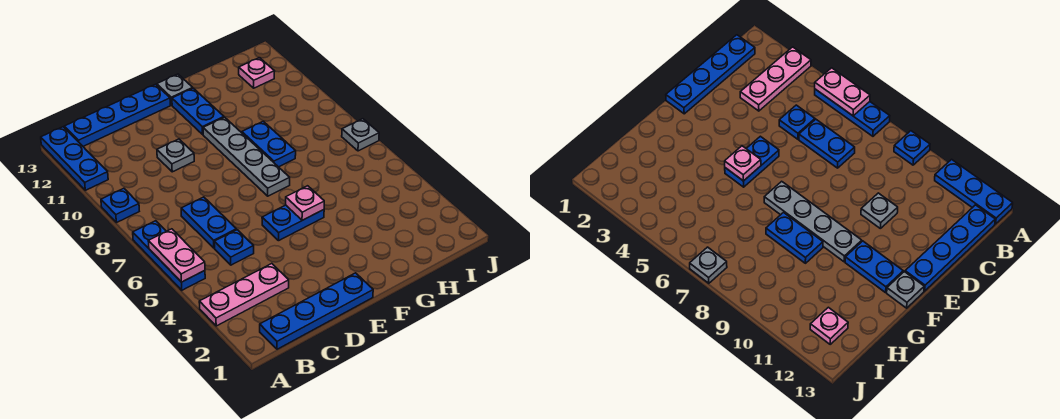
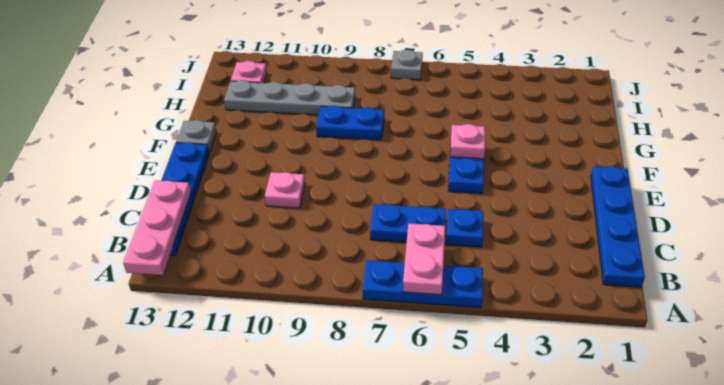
pink plate A3:C3 level 1 -> pink plate A13:C13 level 2
pink plate A5:A6 level 2 -> pink plate A6:B6 level 2
blue plate A9 level 1 -> none
blue plate A11:A13 level 1 -> none
grey plate D10 level 1 -> pink plate D10 level 1
grey plate F7:F10 level 1 -> grey plate H9:H12 level 1
blue plate F11:F12 level 1 -> none

